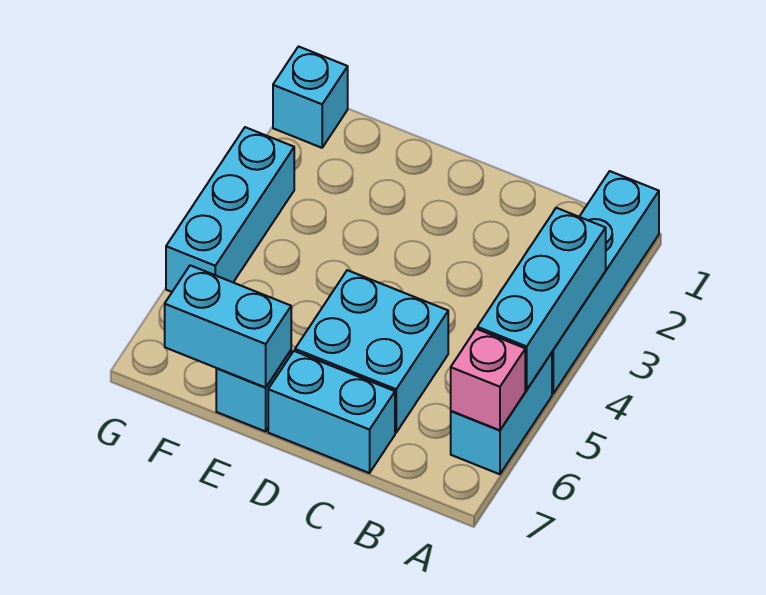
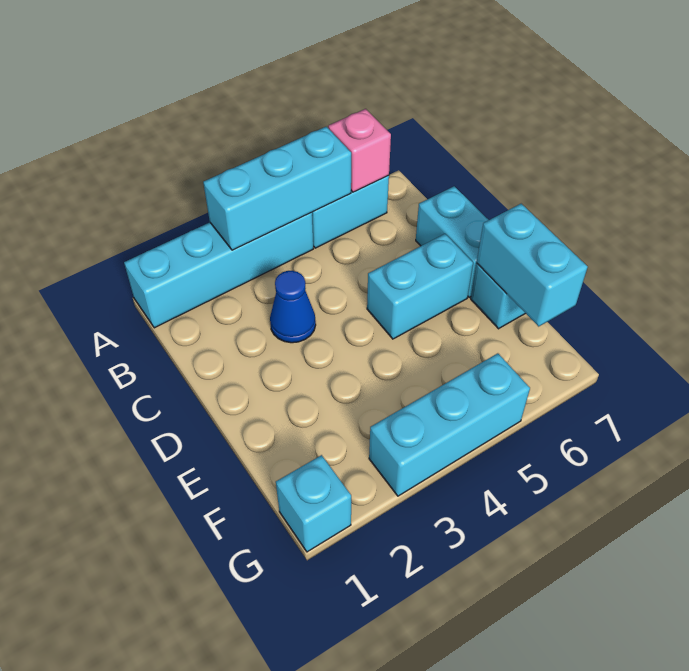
none -> blue cone C3 level 1
cyan brick C5:D6 level 1 -> cyan brick D5:D6 level 1

